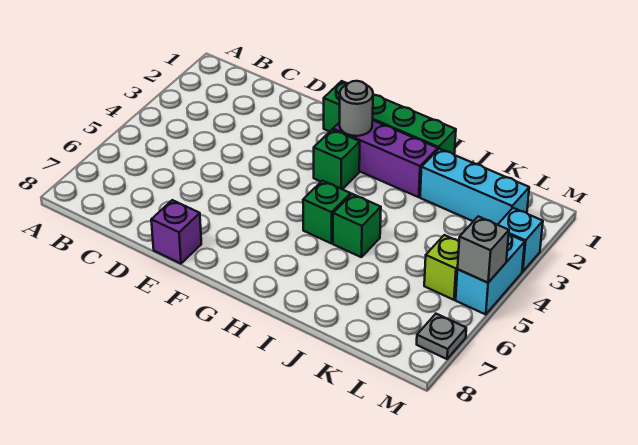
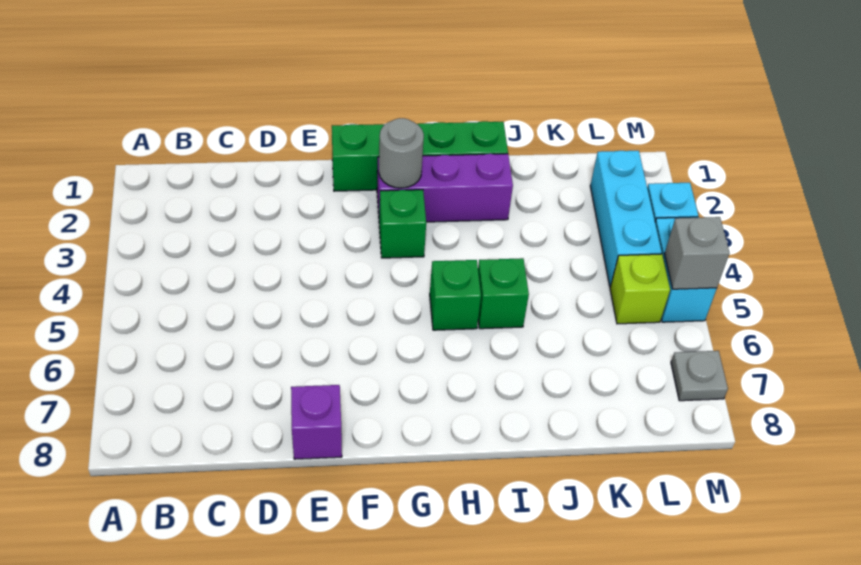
cyan brick J2:L2 level 1 -> cyan brick L2:L4 level 1

